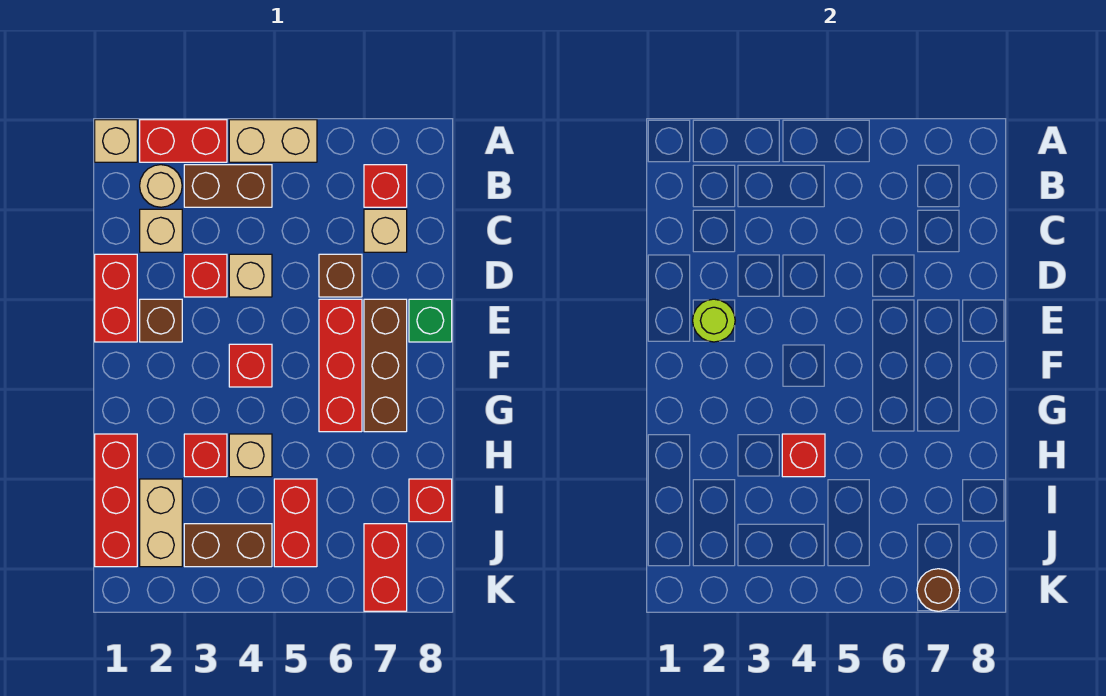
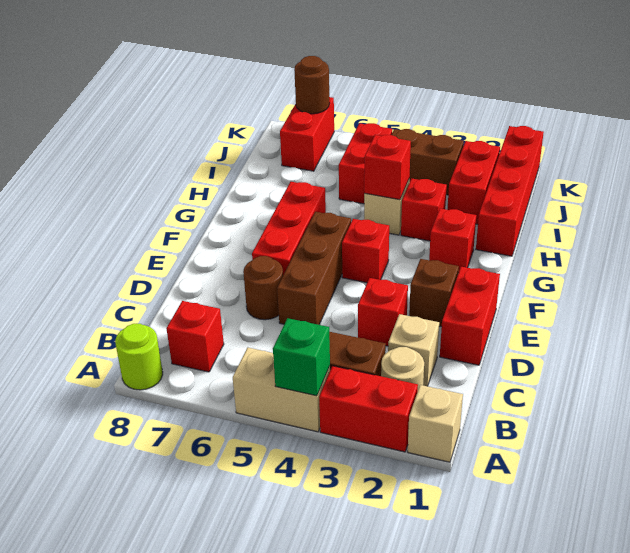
tan brick C7 level 1 -> none
tan brick D4 level 1 -> none
brown brick D6 level 1 -> brown round brick D6 level 1
lime round brick E2 level 2 -> lime round brick A8 level 1
brown brick E7:G7 level 1 -> brown brick D5:F5 level 1
green brick E8 level 1 -> green brick A4 level 2
red brick H1:J1 level 1 -> red brick H1:K1 level 1
tan brick I2:J2 level 1 -> red brick I2:J2 level 1
red brick I8 level 1 -> red brick G2 level 1

